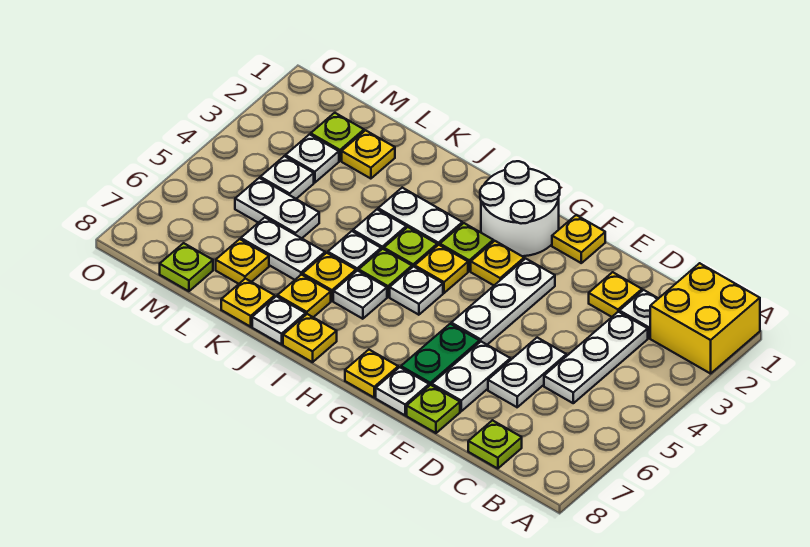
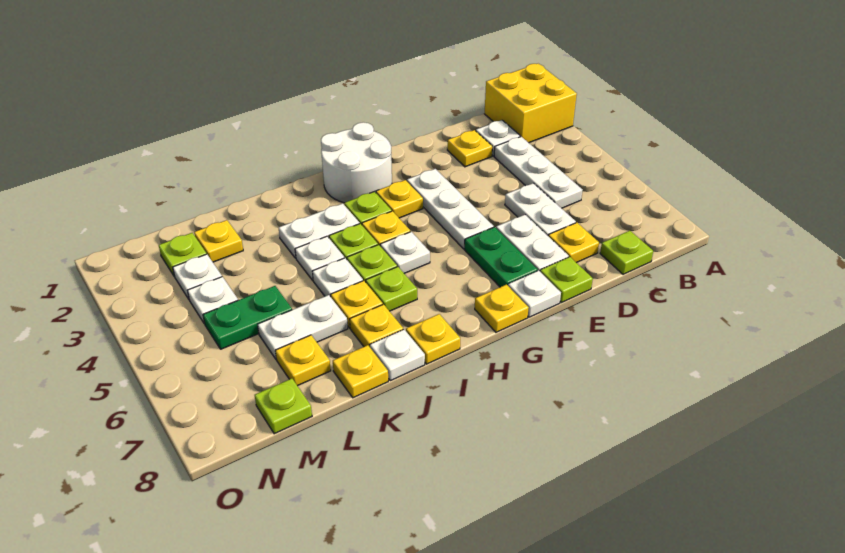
yellow plate F1 level 1 -> yellow plate D7 level 1
white plate I6 level 1 -> lime plate I6 level 1
white plate L5:M5 level 1 -> green plate L5:M5 level 1

